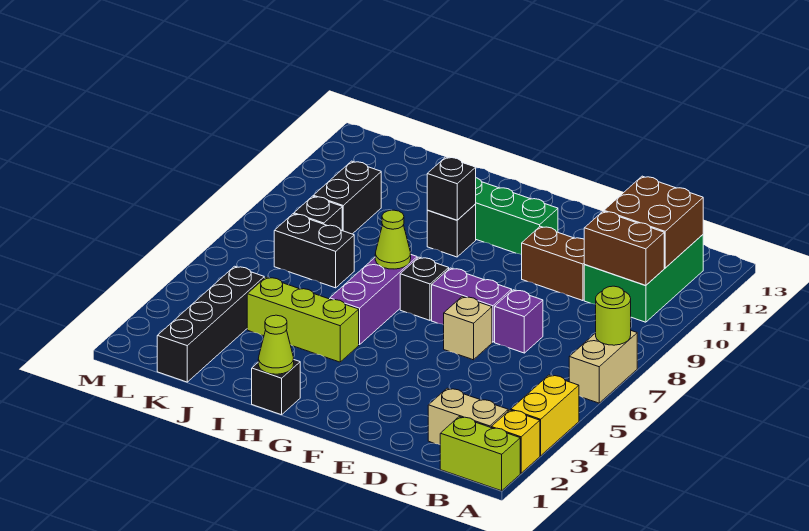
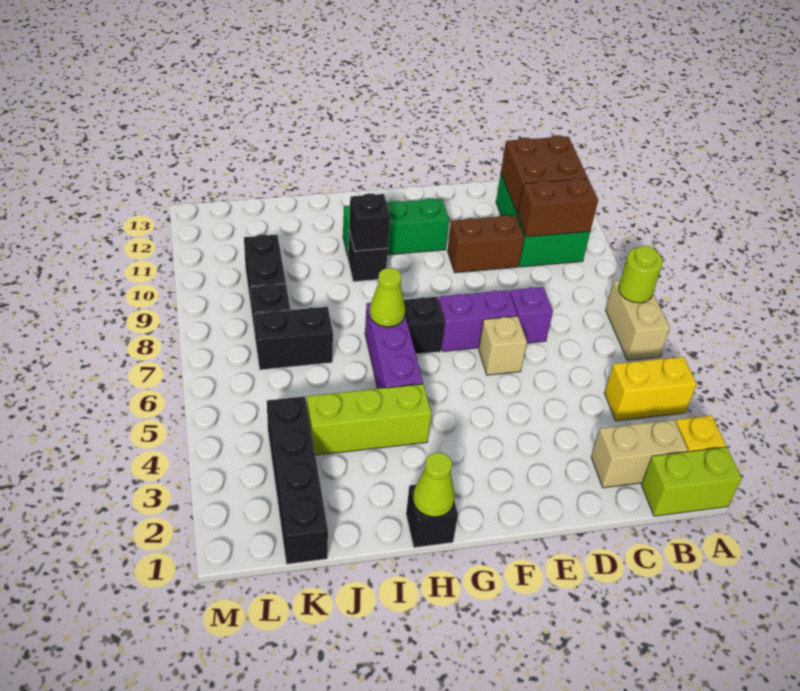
yellow brick A3:A4 level 1 -> yellow brick A4:B4 level 1

